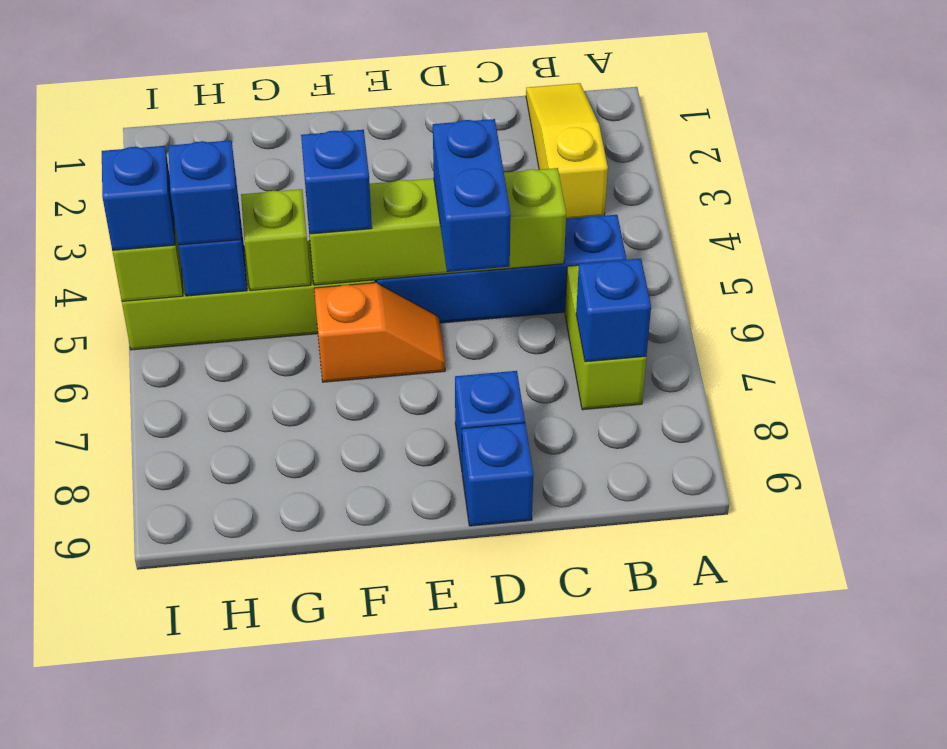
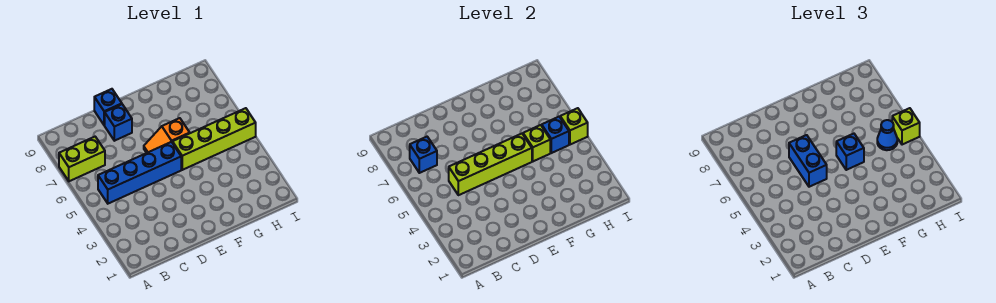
yellow slope B1:B3 level 1 top 3 -> none
lime brick B6:B7 level 1 -> lime brick A7:B7 level 1
blue brick H5 level 3 -> blue cone H5 level 3
blue brick I5 level 3 -> lime brick I5 level 3

